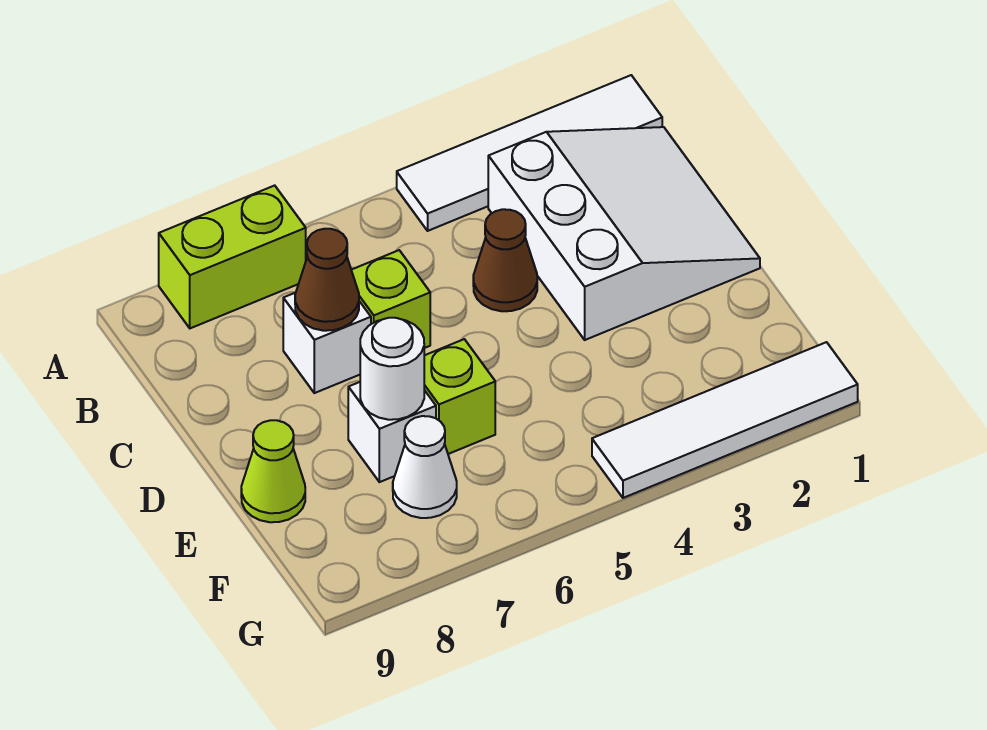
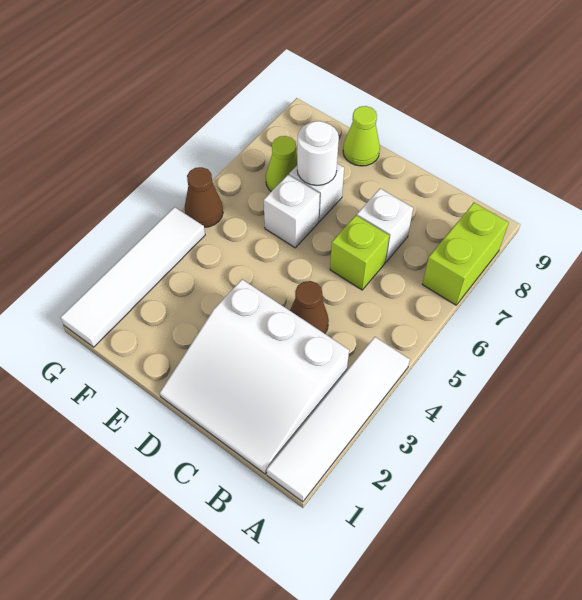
brown cone C7 level 2 -> brown cone G5 level 1
lime brick E6 level 1 -> white brick E6 level 1
white cone F7 level 1 -> lime cone F7 level 1

